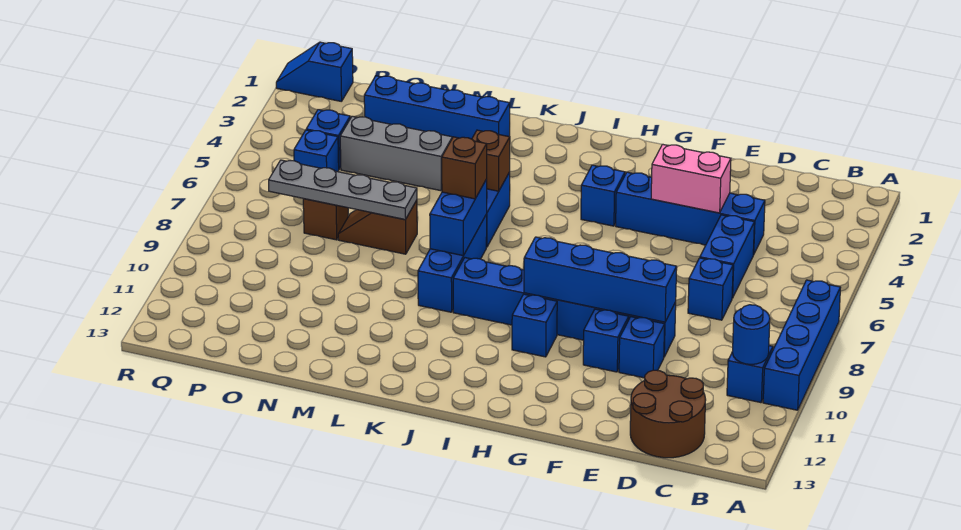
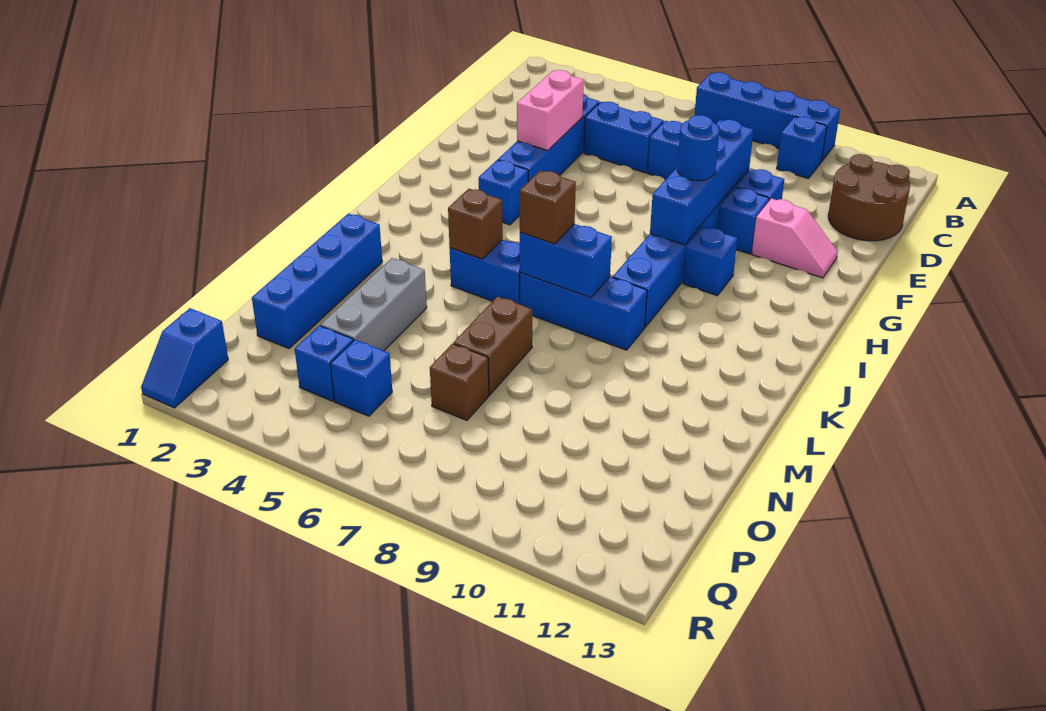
blue round brick B10 level 2 -> blue round brick G9 level 3
none -> pink slope F11:F12 level 1 top 11
brown slope M7:N7 level 1 top M -> brown brick M7:N7 level 1
grey plate M7:P7 level 2 -> none

